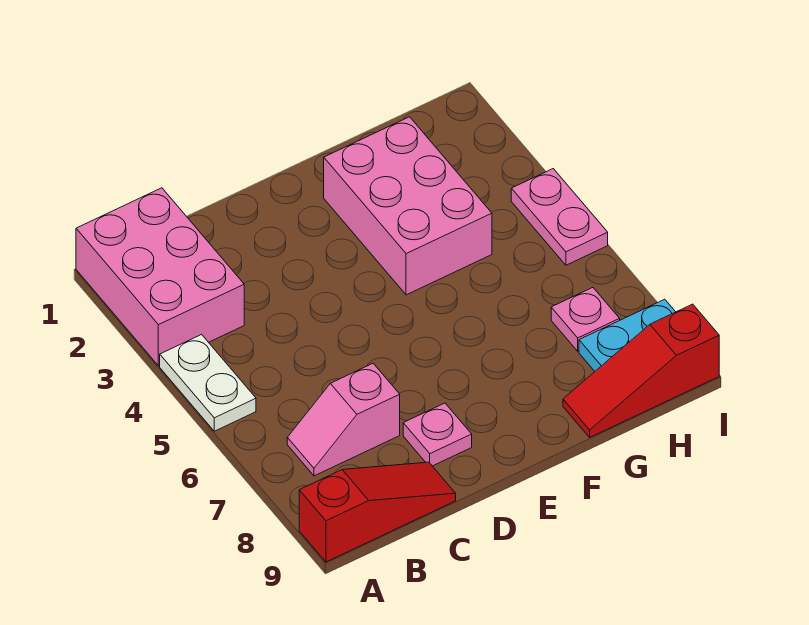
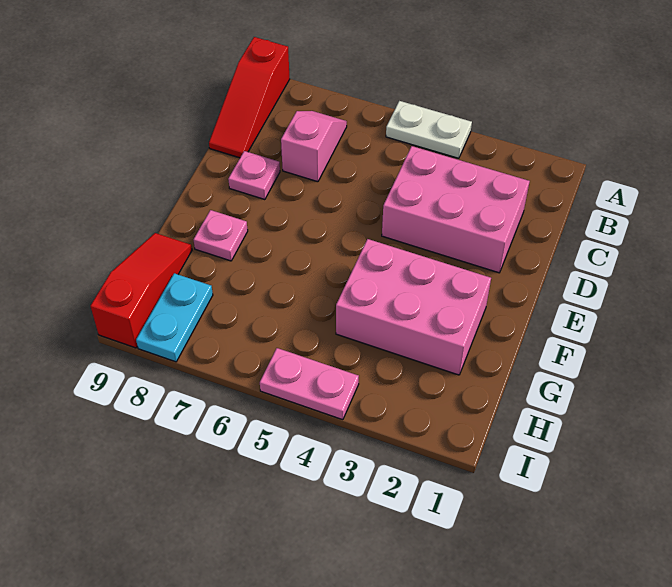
pink brick A1:B3 level 1 -> pink brick C2:D4 level 1
pink plate H7 level 1 -> pink plate F8 level 1

